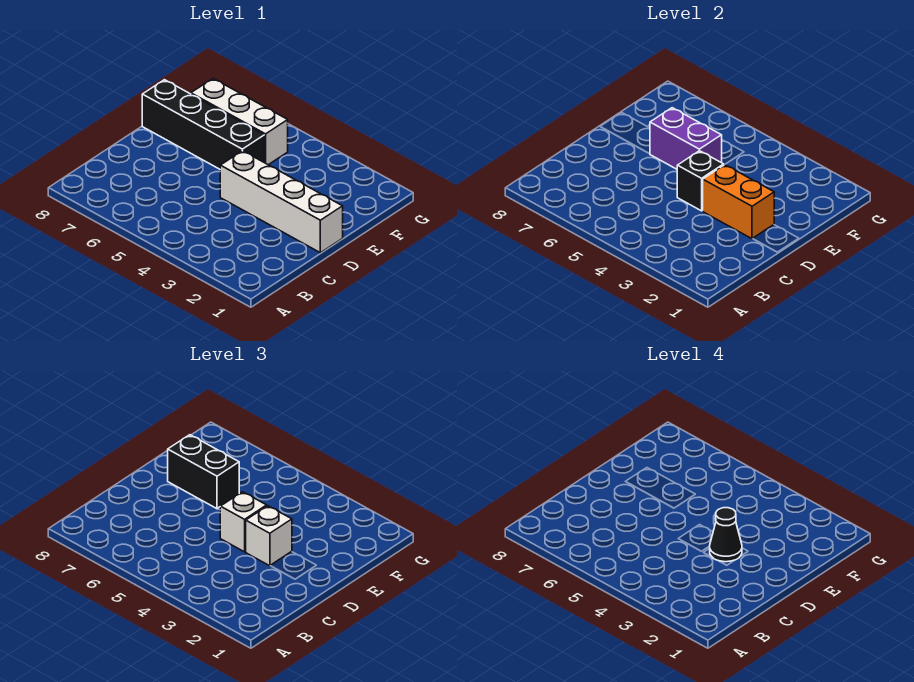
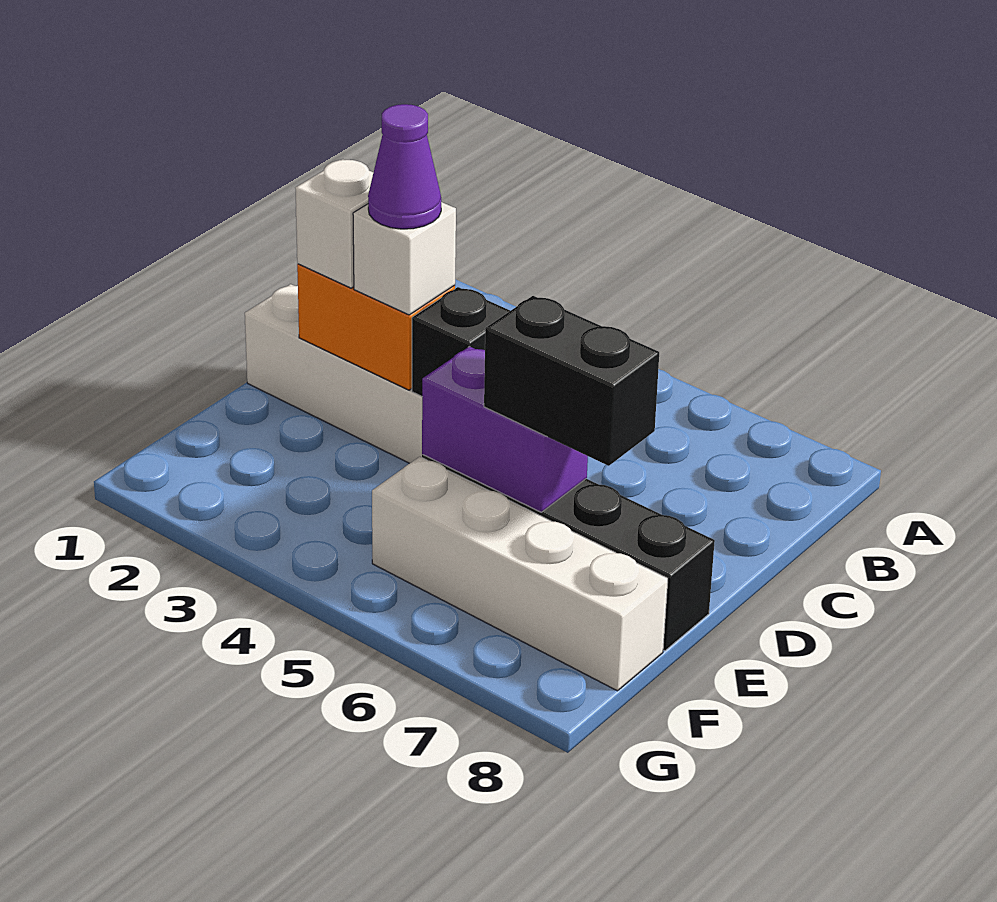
black cone D3 level 4 -> purple cone D3 level 4
white brick D4 level 3 -> white brick D2 level 3
white brick F5:F7 level 1 -> white brick F5:F8 level 1

